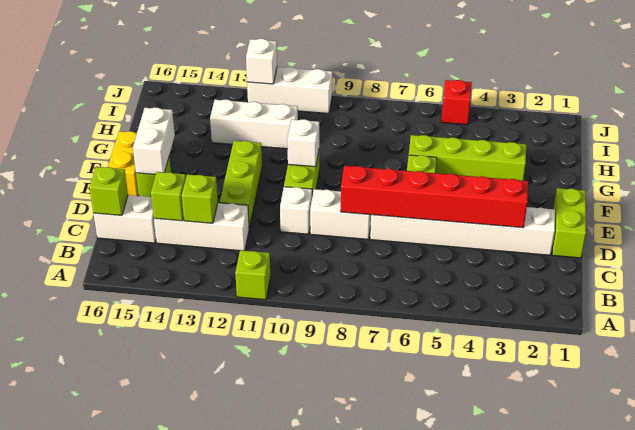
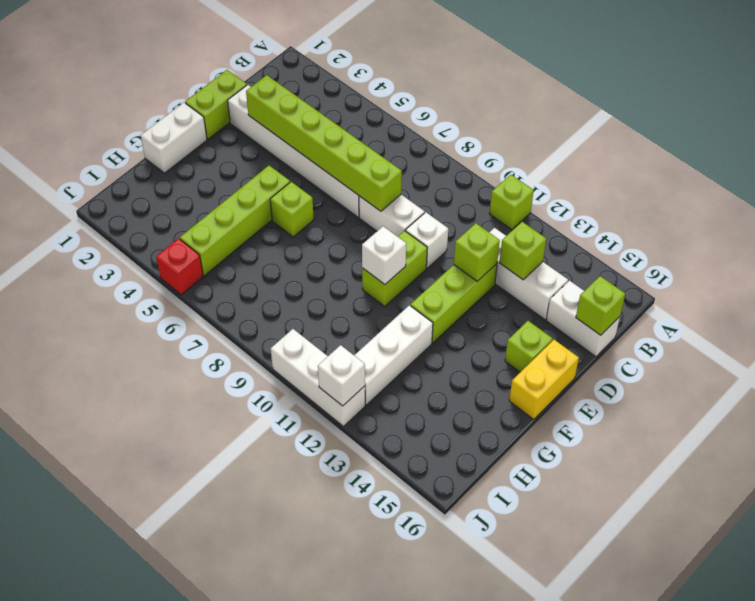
lime brick C14 level 2 -> lime brick D12 level 2
red brick D3:D8 level 2 -> lime brick D3:D8 level 2
white brick E15:F15 level 2 -> white brick F1:G1 level 1
lime brick G3:G6 level 1 -> lime brick F5:I5 level 1
white brick H11:H13 level 1 -> white brick G12:I12 level 1

